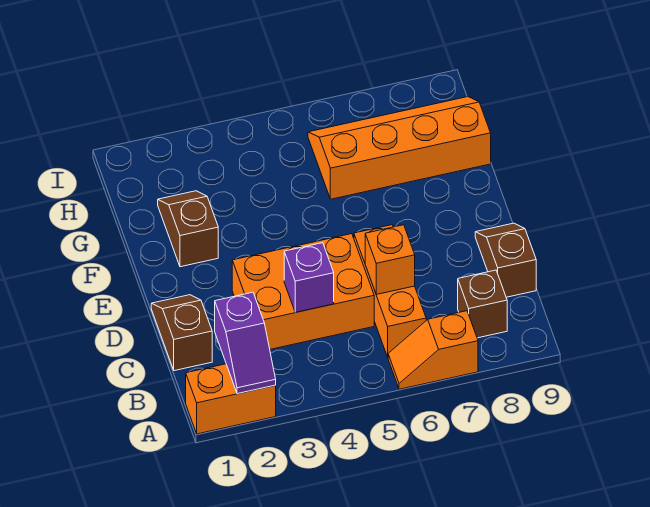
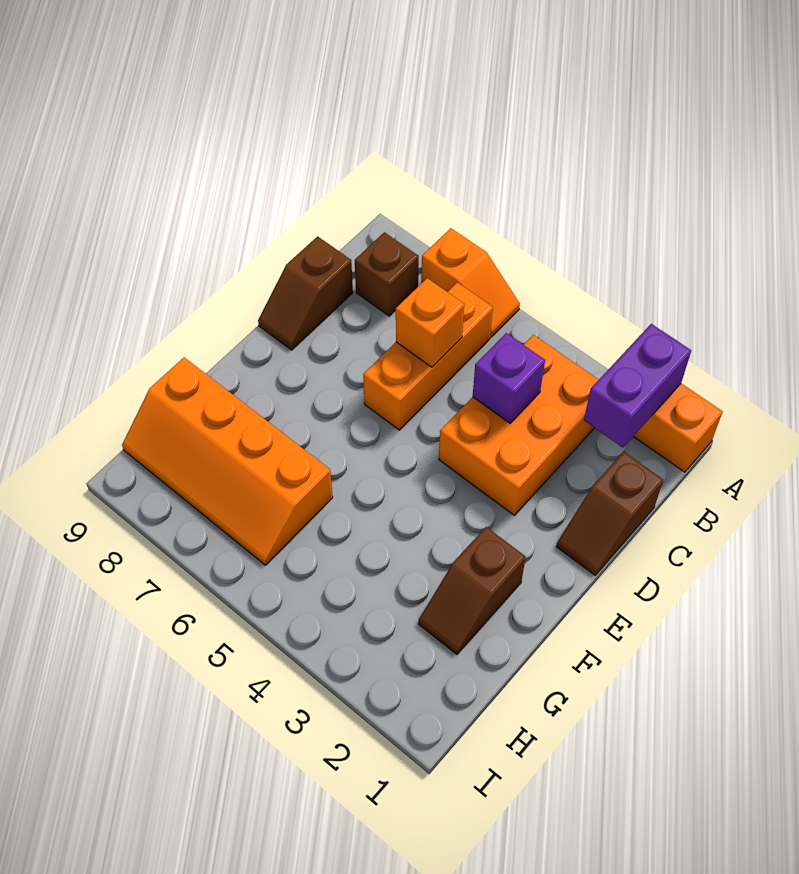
purple slope A2:B2 level 2 top B -> purple brick A2:B2 level 2
orange brick C3:D5 level 1 -> orange brick B3:D4 level 1

